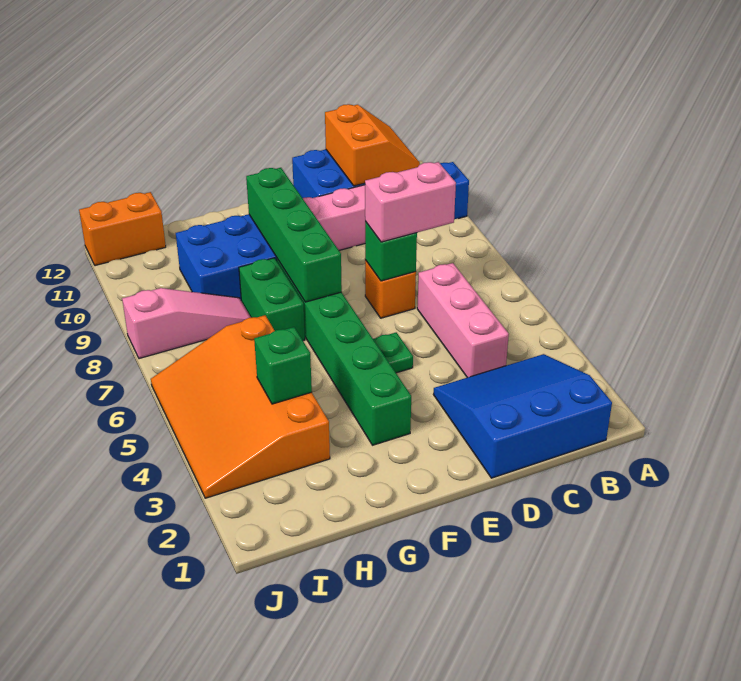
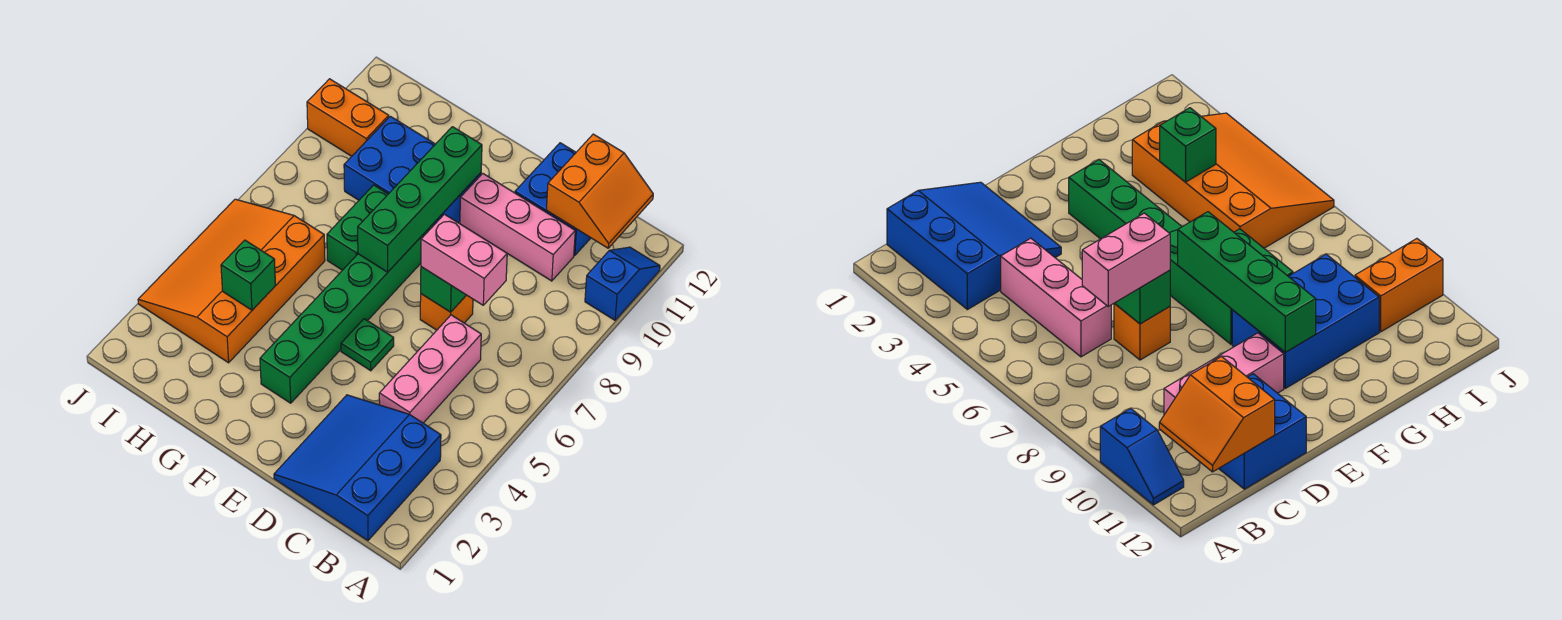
blue slope B1:D3 level 1 top 1 -> blue slope B1:D3 level 1 top B
pink slope H8:J8 level 1 top J -> none
orange brick I12:J12 level 1 -> orange brick I10:J10 level 1

